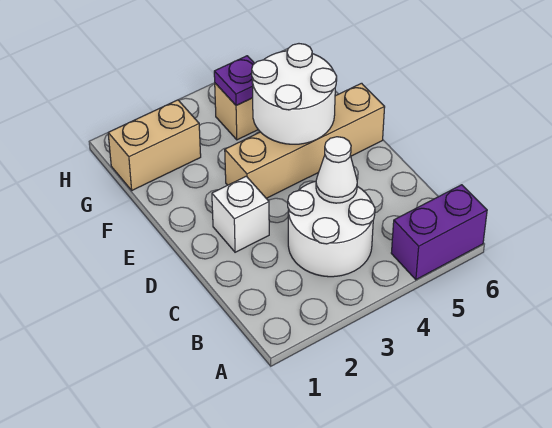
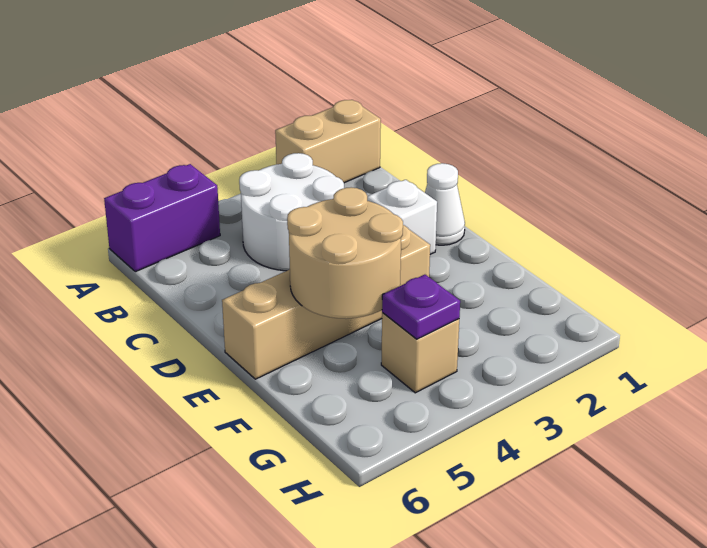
white cone C4 level 2 -> white cone D1 level 1
white round brick E4:F5 level 2 -> tan round brick E4:F5 level 2
tan brick G1:G2 level 1 -> tan brick A1:A2 level 1

